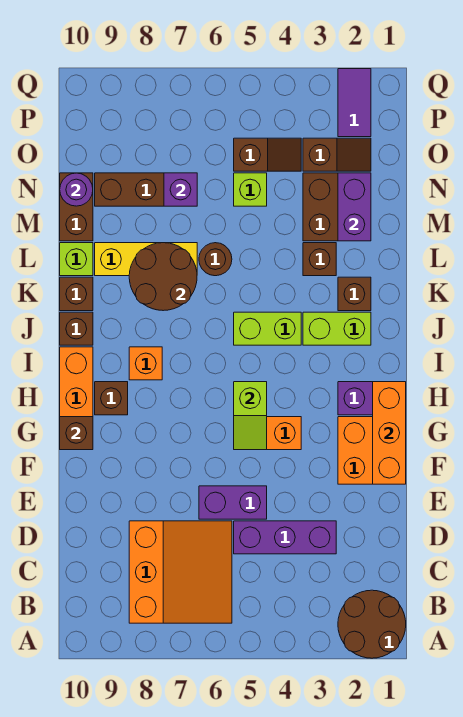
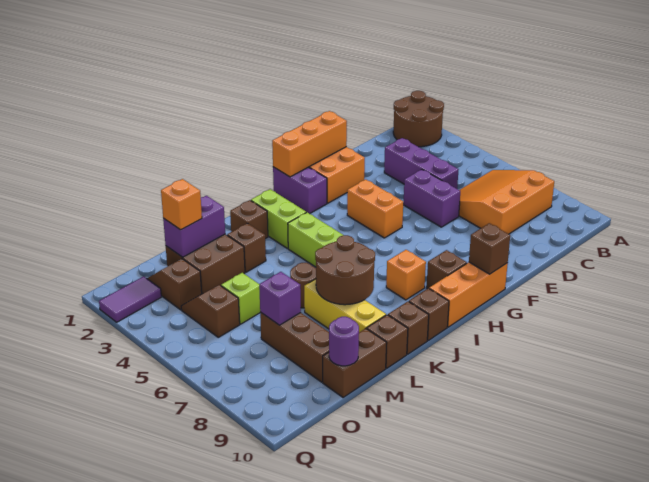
lime slope G5:H5 level 2 top H -> none
lime brick L10 level 1 -> brown brick L10 level 1
none -> orange brick N2 level 3

